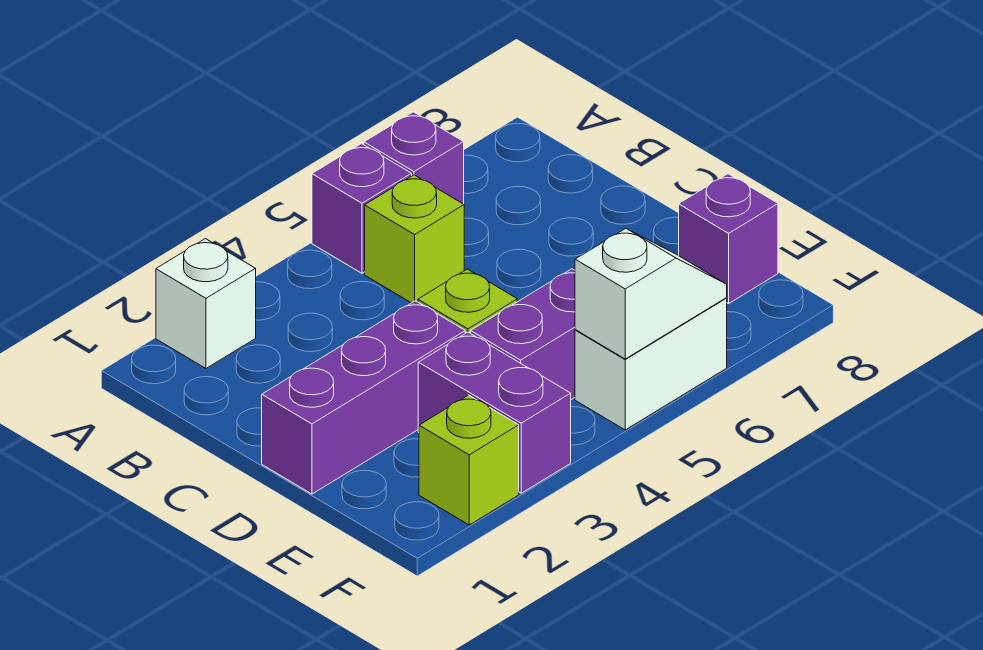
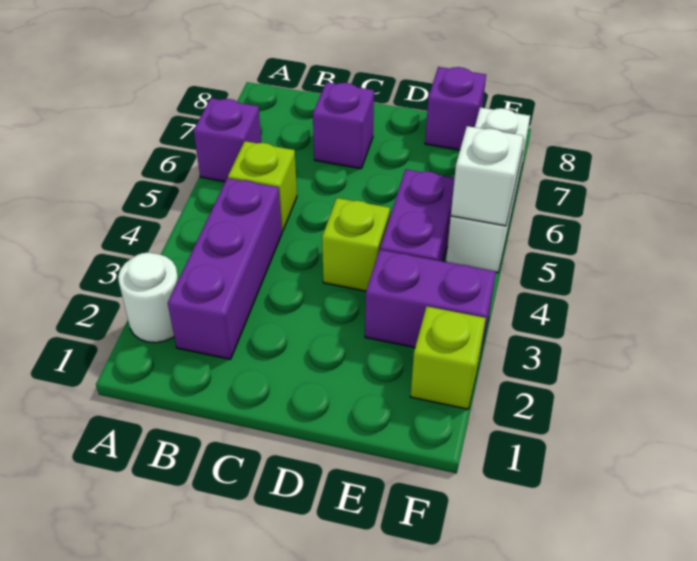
white brick A2 level 1 -> white round brick A2 level 1
purple brick A5 level 1 -> purple brick C7 level 1
purple brick D1:D3 level 1 -> purple brick B2:B4 level 1
white brick F5:F6 level 1 -> white brick F5:F7 level 1

